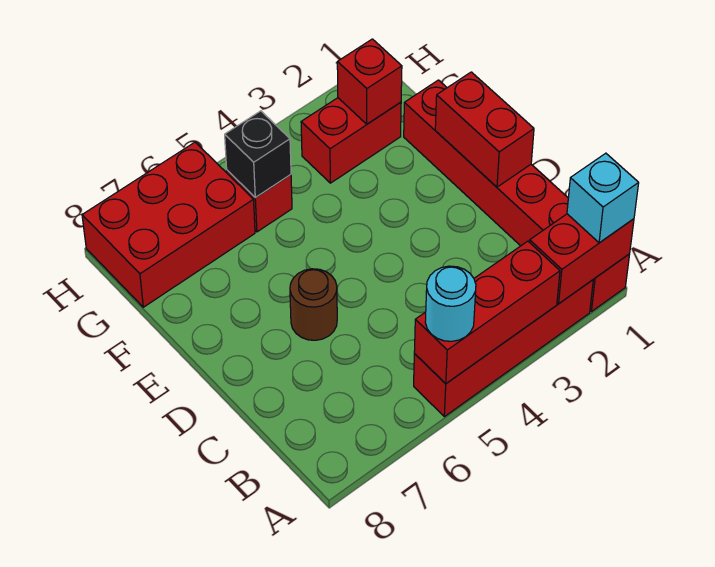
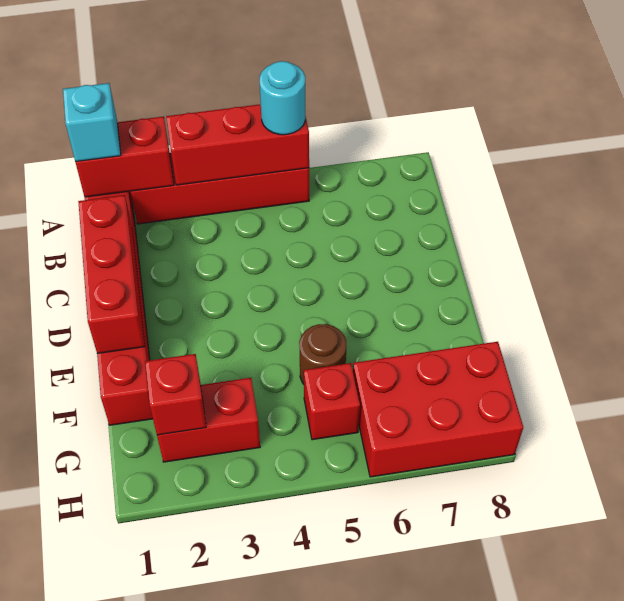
red brick D1:E1 level 2 -> red brick C1:E1 level 2
brown round brick D6 level 1 -> brown round brick F5 level 1
black brick G5 level 2 -> none

